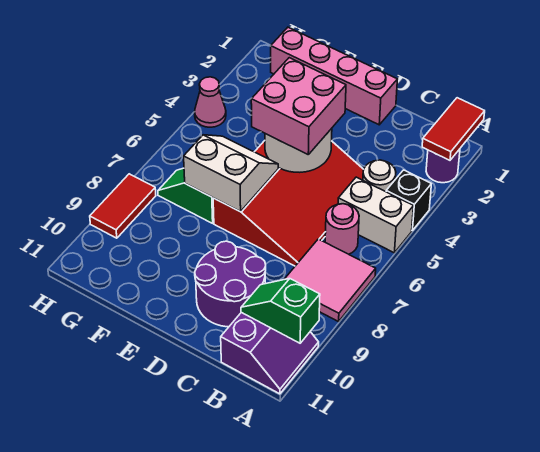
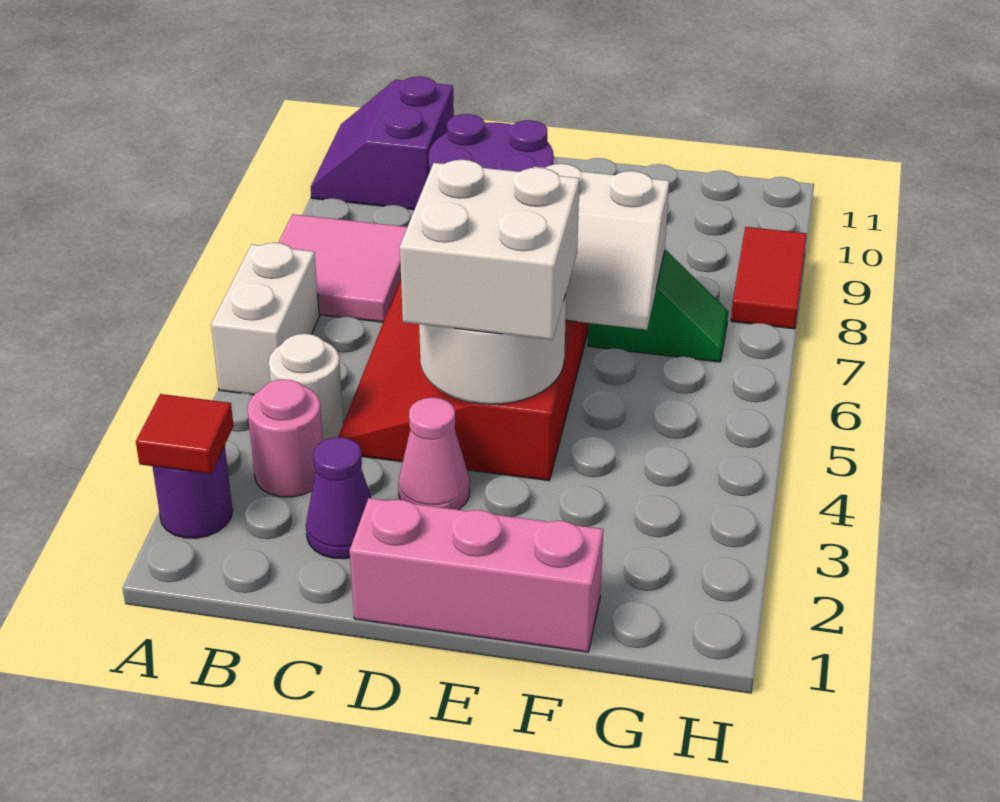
red tile A1:A2 level 2 -> red tile A2 level 2
black brick A4 level 1 -> none
white brick A5:B5 level 1 -> white brick A5:A6 level 1
green slope A10:B10 level 2 top A -> none
pink round brick B6 level 1 -> pink round brick B3 level 1
none -> purple cone C2 level 1
pink brick D1:G1 level 1 -> pink brick D1:F1 level 1
pink brick D4:E5 level 3 -> white brick D4:E5 level 3
pink cone H4 level 1 -> pink cone D3 level 1

